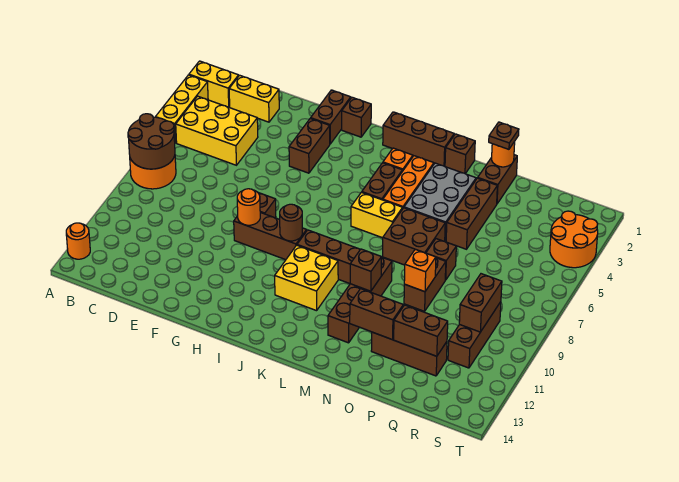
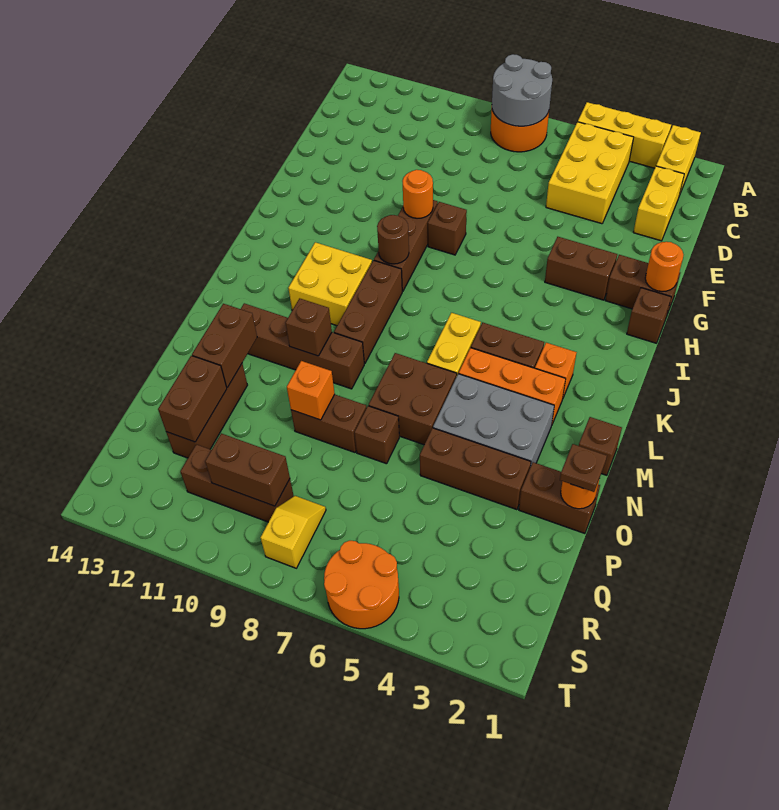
brown round brick A7:B8 level 2 -> grey round brick A7:B8 level 2
orange round brick A13 level 1 -> orange round brick G1 level 2
brown brick J1:L1 level 1 -> none
none -> yellow slope R8:S8 level 1 top S
orange round brick S3:T4 level 1 -> orange round brick S5:T6 level 1

